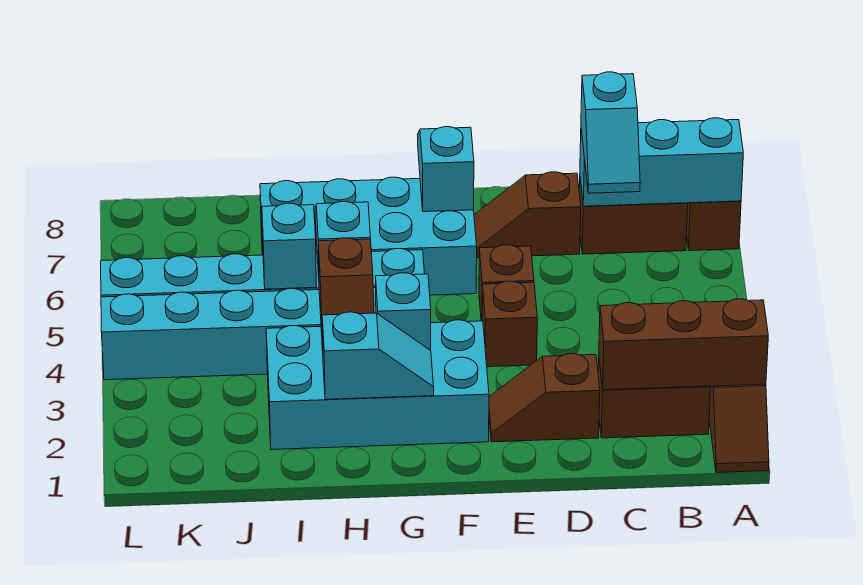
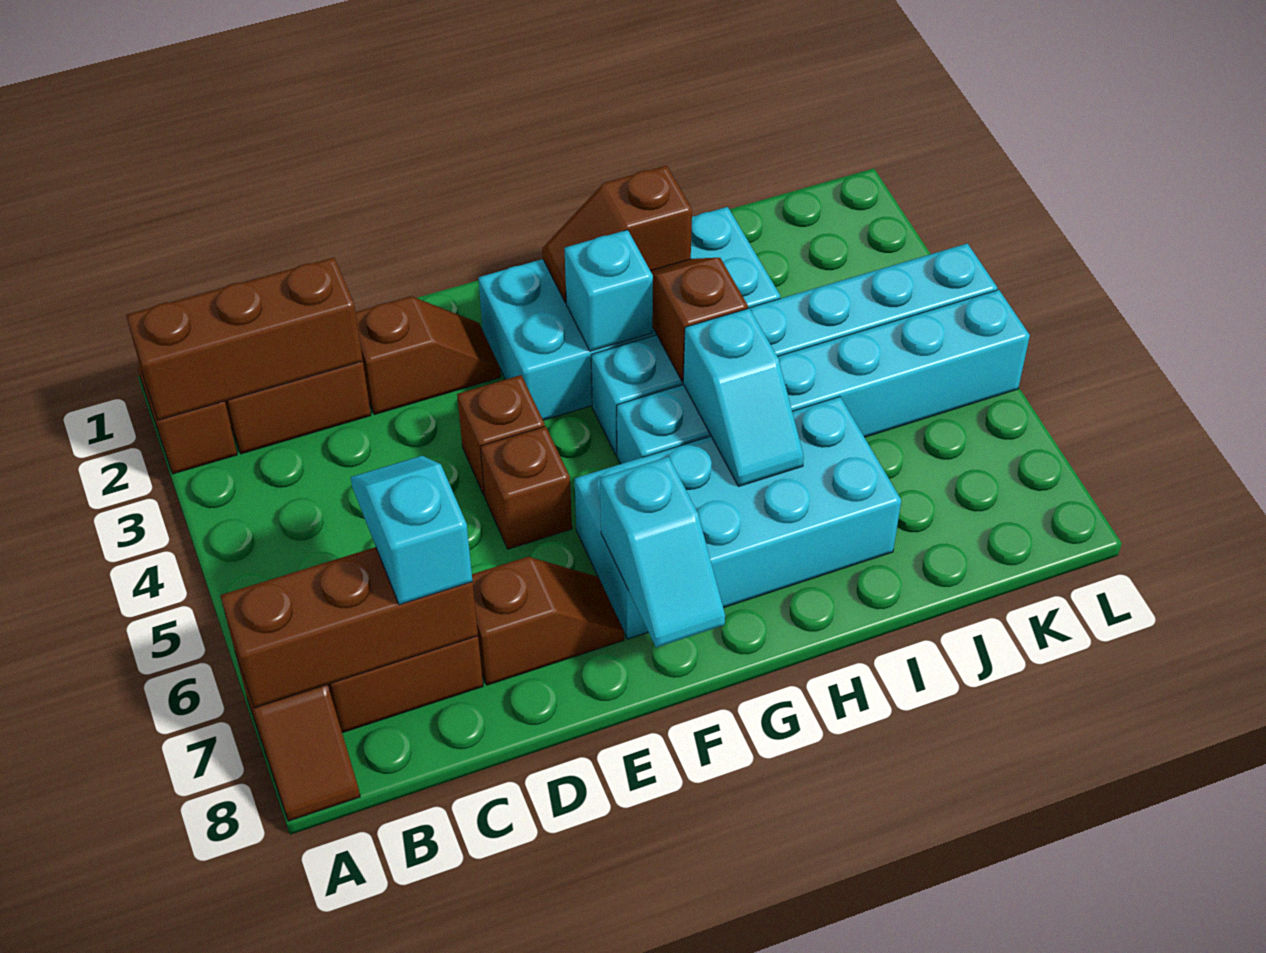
cyan brick A7:C7 level 2 -> brown brick A7:C7 level 2
cyan slope G2:H2 level 2 top H -> brown slope G2:H2 level 2 top H
cyan brick I5 level 2 -> none

